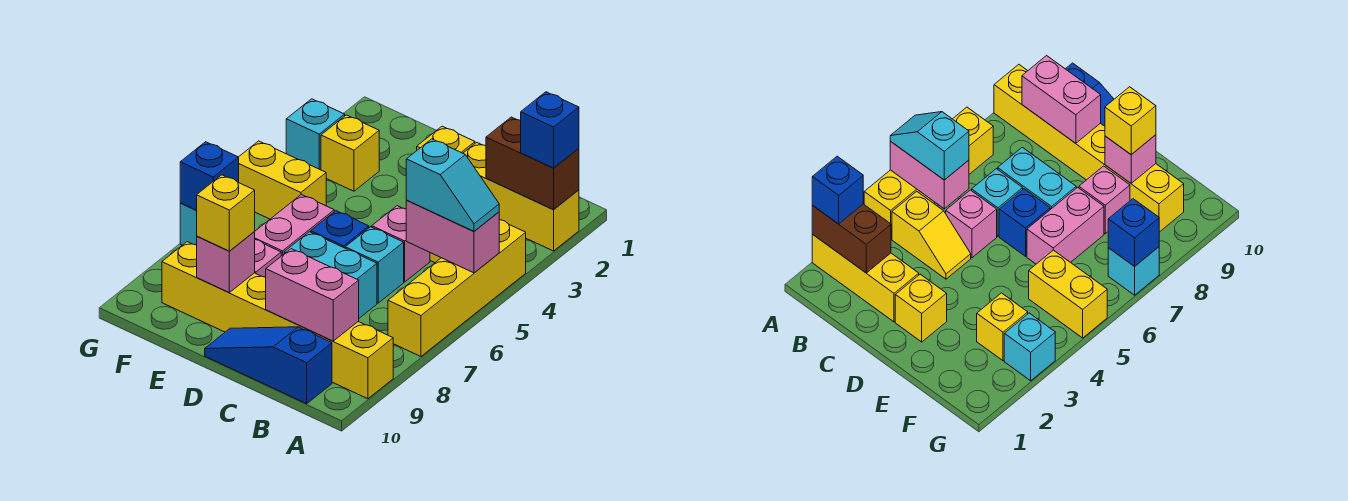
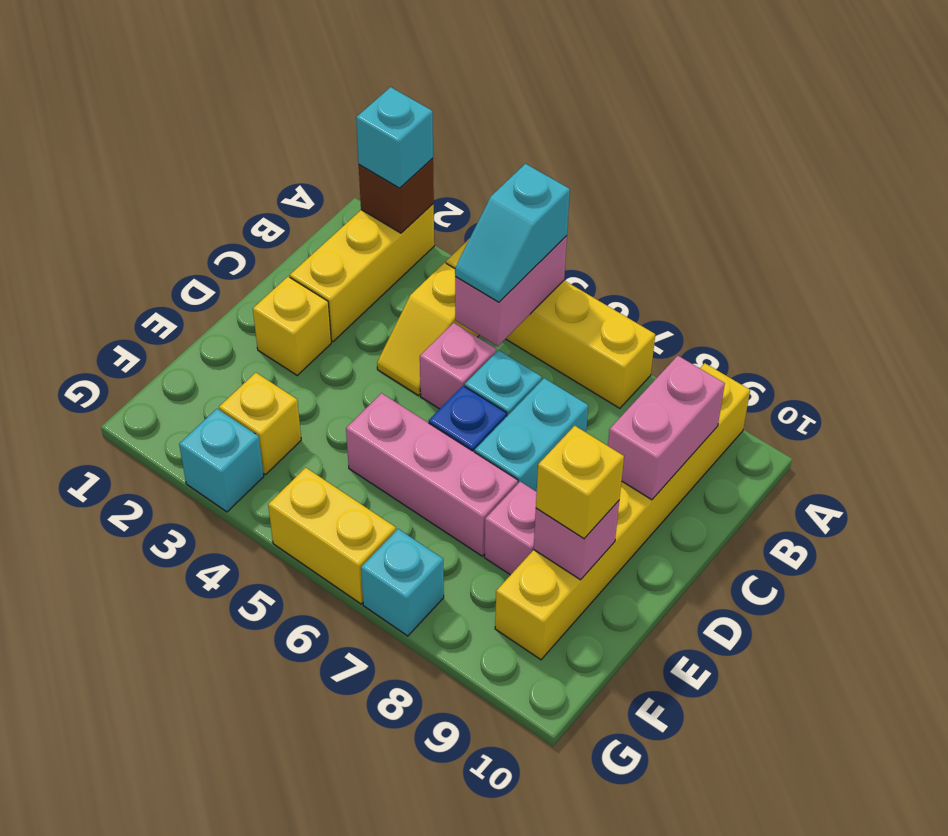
brown brick A2:B2 level 2 -> brown brick A2 level 2
blue brick A2 level 3 -> cyan brick A2 level 3
cyan slope A5:B5 level 3 top B -> cyan slope A5:B5 level 3 top A
blue slope B10:D10 level 1 top B -> none
pink brick E6:E7 level 1 -> pink brick E5:E7 level 1
yellow brick F5:G5 level 1 -> yellow brick G5:G6 level 1
blue brick G7 level 2 -> none

